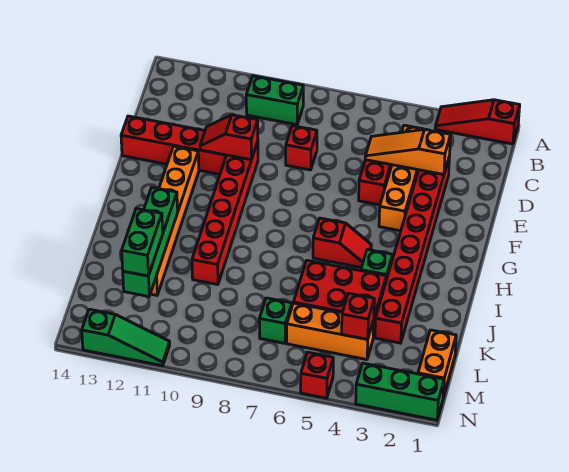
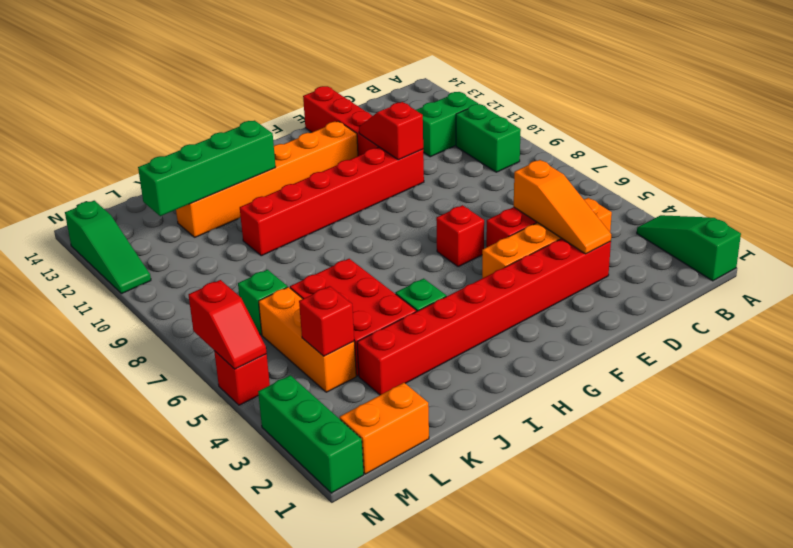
red slope A1:A3 level 1 top 1 -> green slope A1:A3 level 1 top 1
orange slope D3:D5 level 2 top 3 -> orange slope D3:D5 level 2 top 5
red brick D8 level 1 -> red brick F6 level 1
red slope H5:H6 level 1 top 6 -> red slope N5:N6 level 2 top 6
green brick K12:L12 level 3 -> green brick B11:C11 level 1

